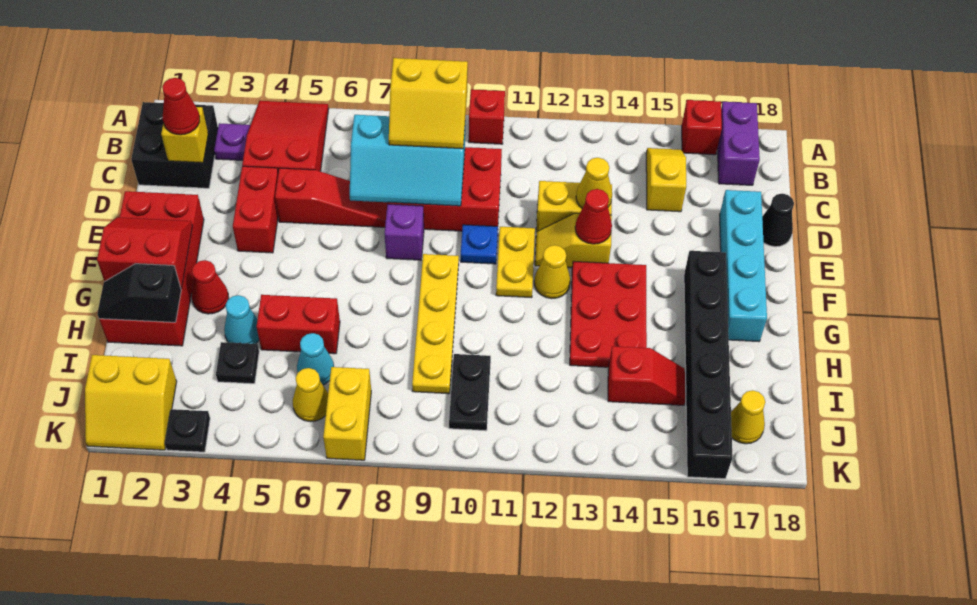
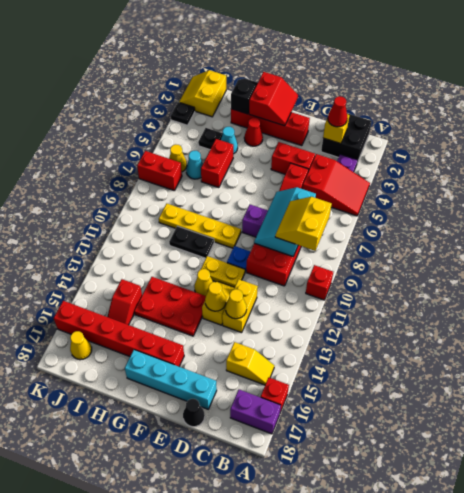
red brick E1:H2 level 1 -> red brick E2:H2 level 1
red cone E13 level 2 -> yellow cone E13 level 2
black brick F16:K16 level 1 -> red brick F16:K16 level 1
black plate I10:J10 level 1 -> black plate G10:H10 level 1
yellow brick J7:K7 level 1 -> red brick J7:K7 level 1

